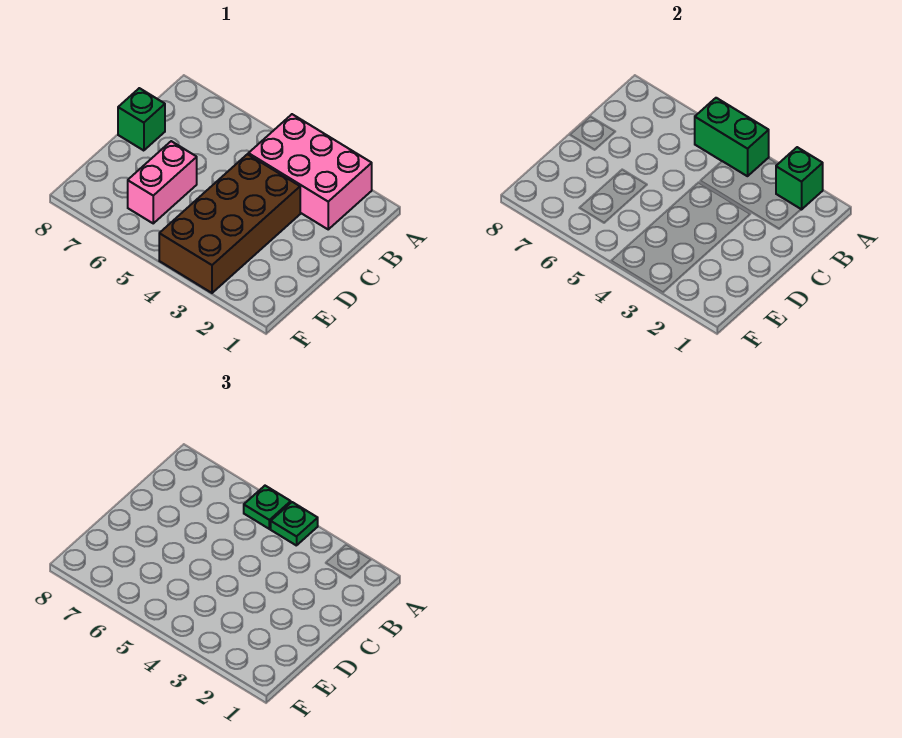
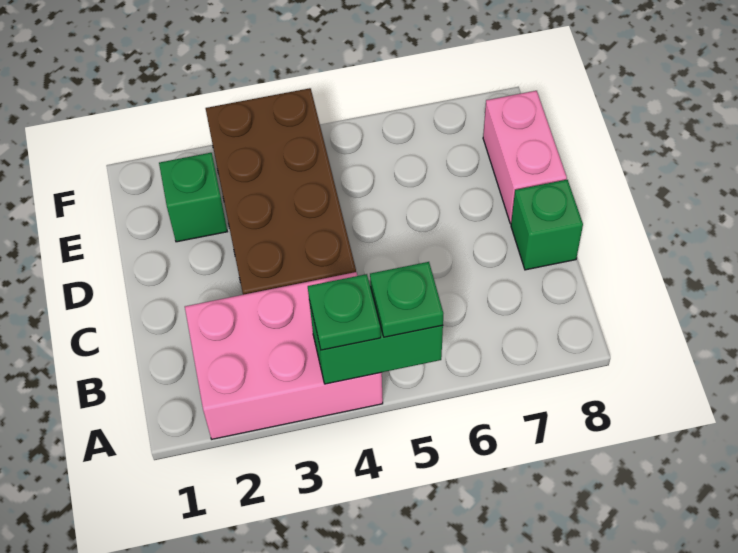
green brick A2 level 2 -> green brick E2 level 1
pink brick D6:E6 level 1 -> pink brick D8:E8 level 1

